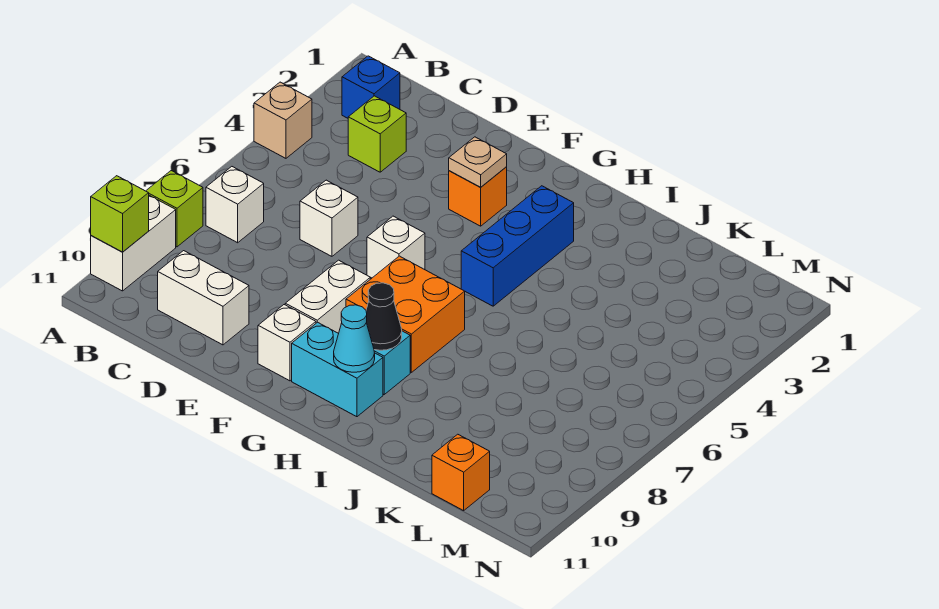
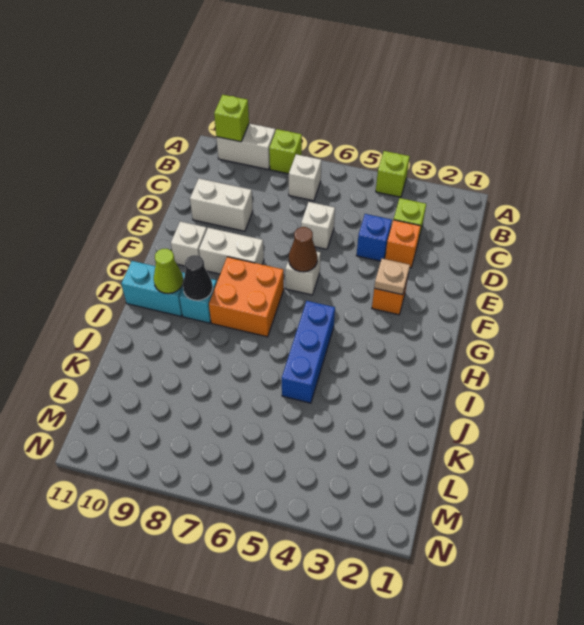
tan brick A4 level 1 -> lime brick A4 level 1
blue brick B2 level 1 -> blue brick D4 level 1
white brick C10:D10 level 1 -> white brick D9:D10 level 1
none -> brown cone F6 level 2
cyan brick G10:H10 level 1 -> cyan brick H10:H11 level 1
blue brick H3:H5 level 1 -> blue brick H5:J5 level 1
cyan cone H10 level 2 -> lime cone H10 level 2
orange brick L11 level 1 -> orange brick D3 level 1

